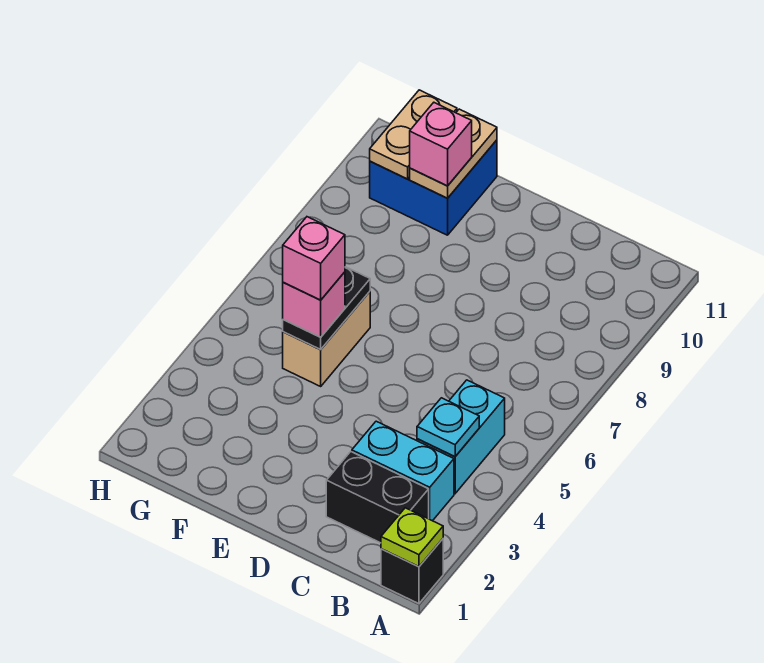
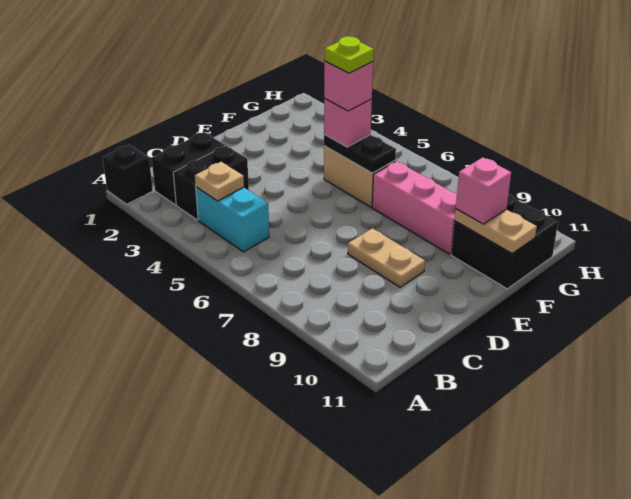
lime plate A1 level 2 -> lime plate F5 level 5
cyan brick B3:C3 level 1 -> black brick B3:C3 level 1
cyan plate B4 level 2 -> tan plate B4 level 2
none -> pink brick F7:F9 level 1
blue brick F10:G11 level 1 -> black brick F10:G11 level 1
tan plate G10:G11 level 2 -> tan plate D8:D9 level 1

